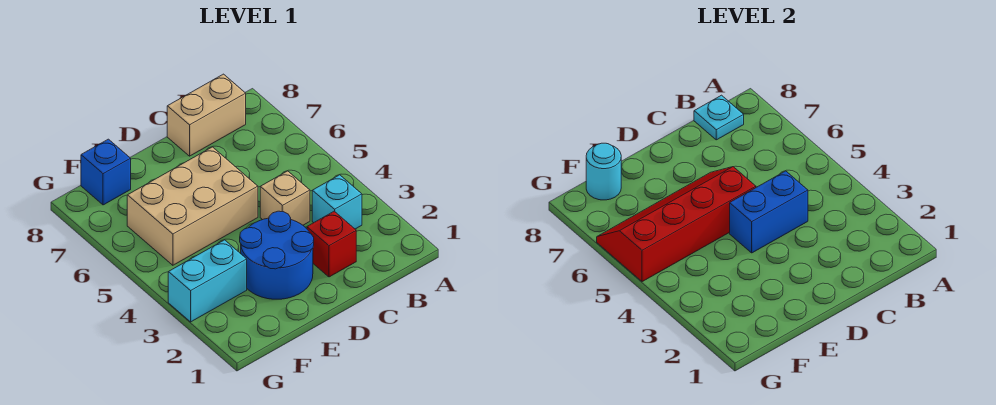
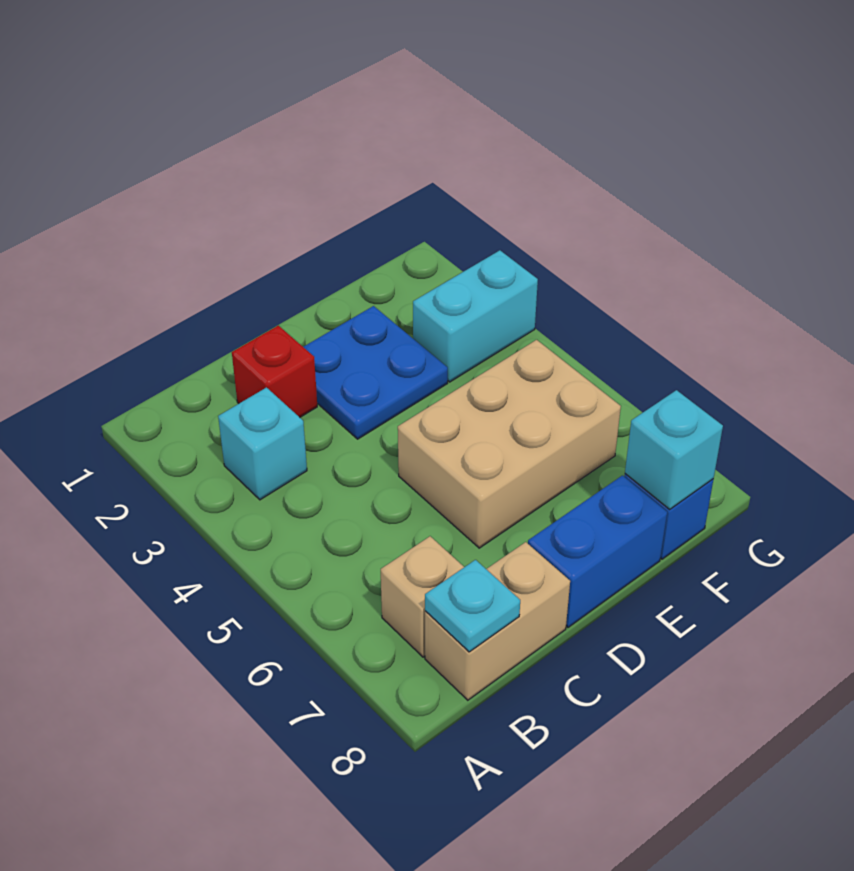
tan brick C4 level 1 -> tan brick B7 level 1
blue brick C4:D4 level 2 -> blue brick D8:E8 level 1
blue round brick D2:E3 level 1 -> blue plate D2:E3 level 1
red slope D5:G6 level 2 top 5 -> none
cyan round brick F8 level 2 -> cyan brick F8 level 2

